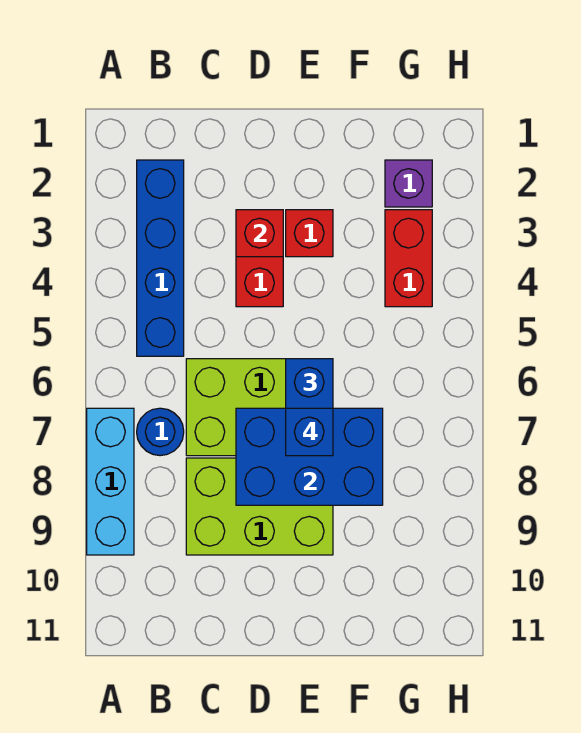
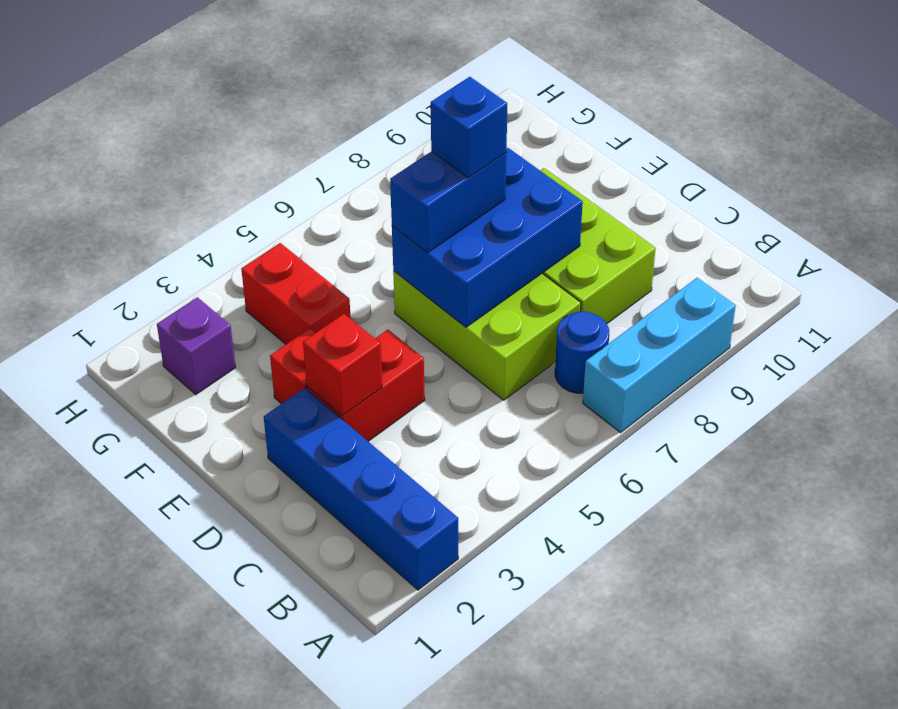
blue brick B2:B5 level 1 -> blue brick A2:D2 level 1
blue brick D7:F8 level 2 -> blue brick D6:E8 level 2
red brick G3:G4 level 1 -> red brick F4:G4 level 1

